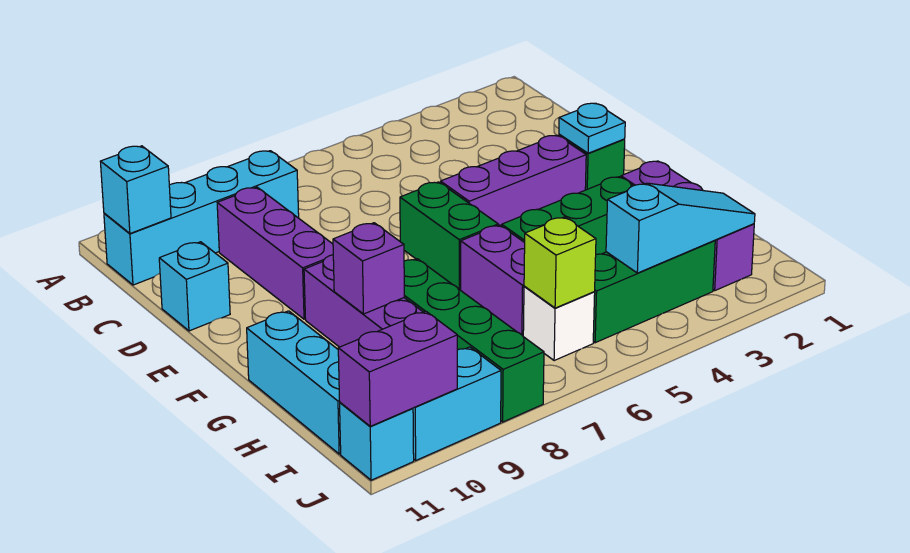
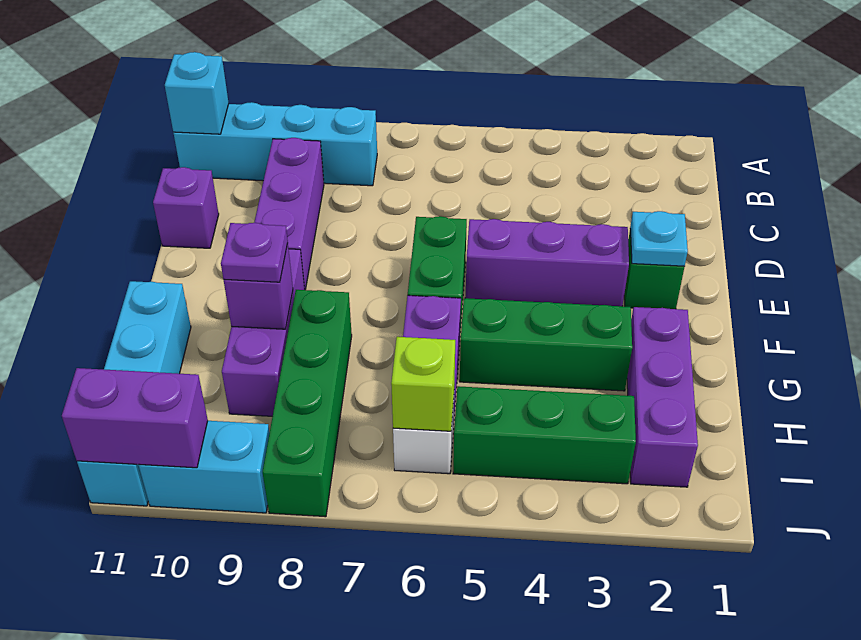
cyan brick D11 level 1 -> purple brick D11 level 1
none -> purple plate G9 level 3
cyan slope I2:I4 level 2 top 4 -> none

